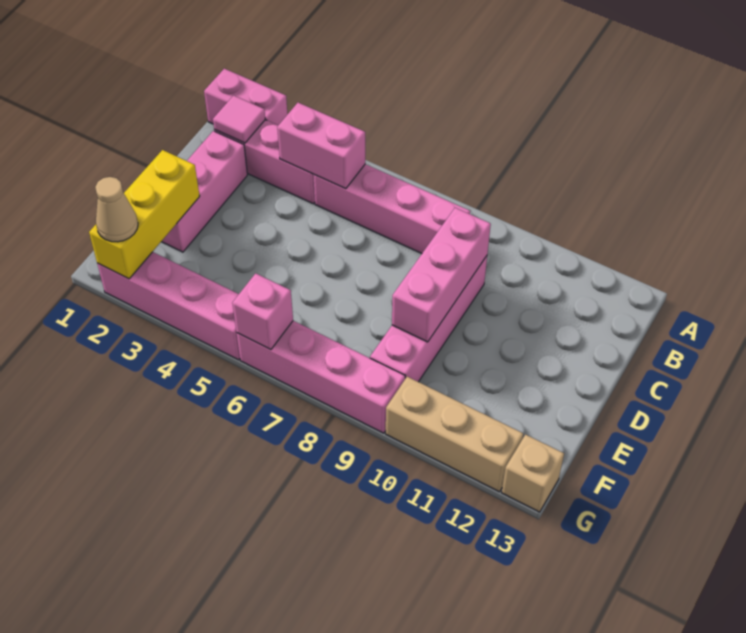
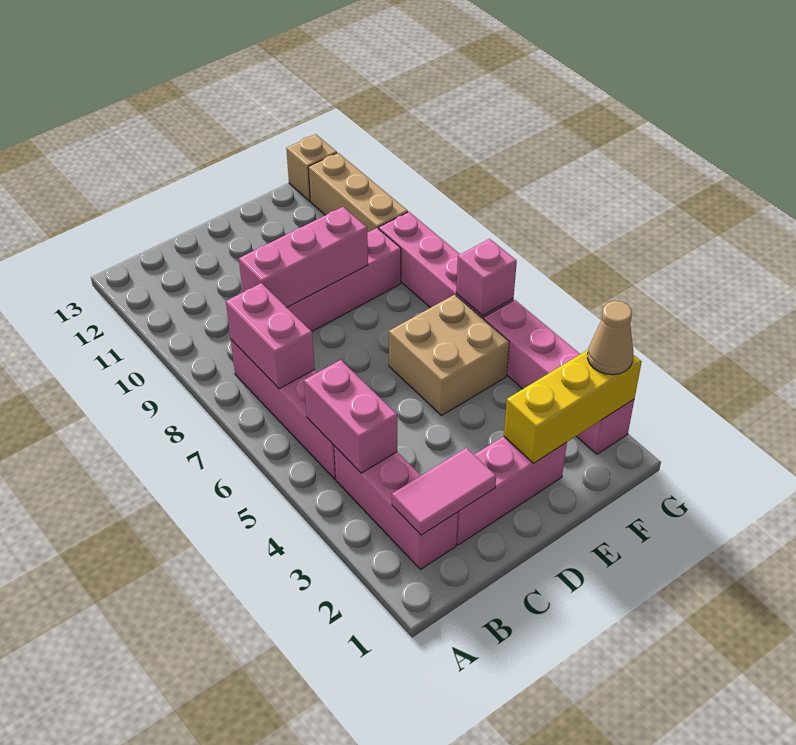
pink brick A1:A2 level 1 -> pink brick B7:B8 level 2
pink tile B2 level 2 -> pink tile B2:C2 level 2
none -> tan brick E5:F6 level 1

